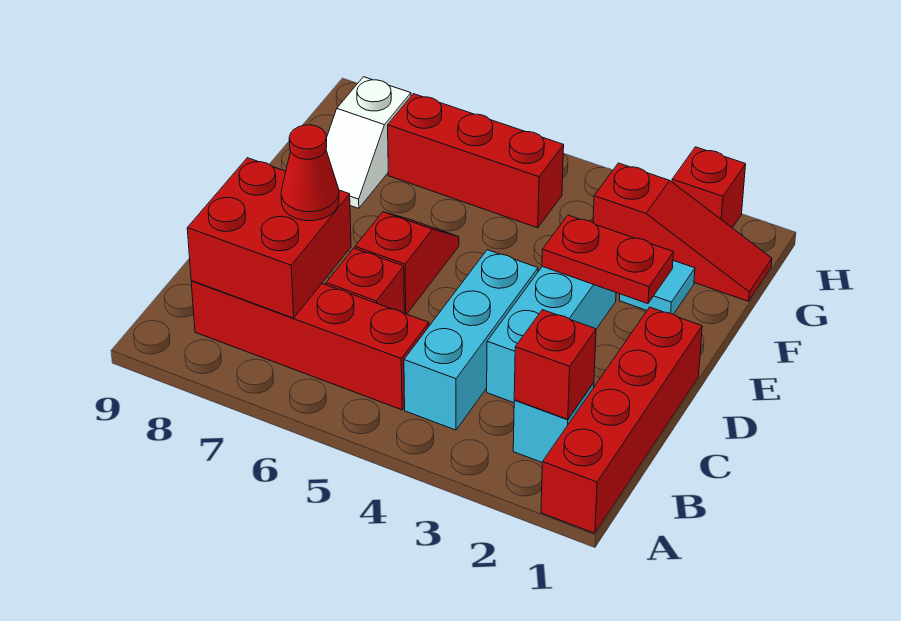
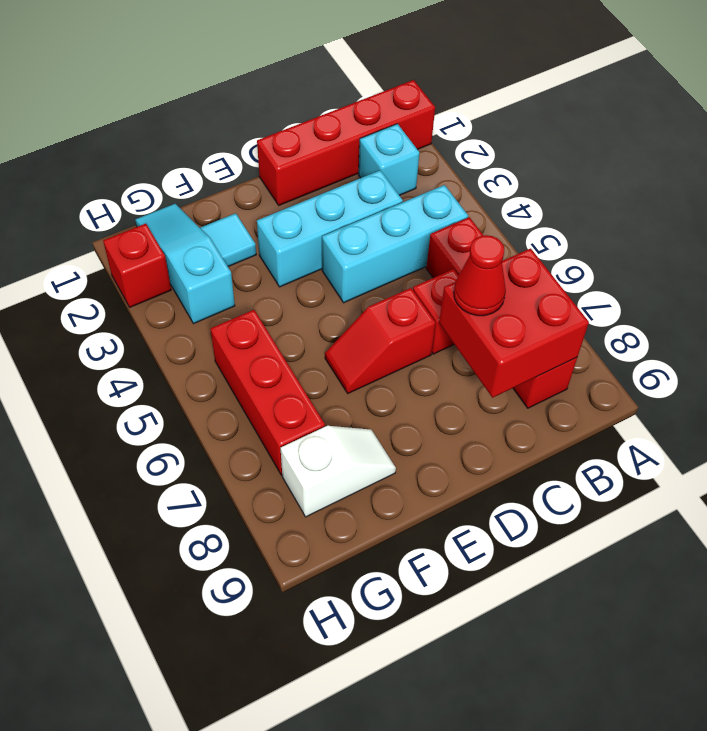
red brick B2 level 2 -> none
red plate E2:E3 level 2 -> none
red slope G1:G3 level 1 top 3 -> cyan slope G1:G3 level 1 top 3

